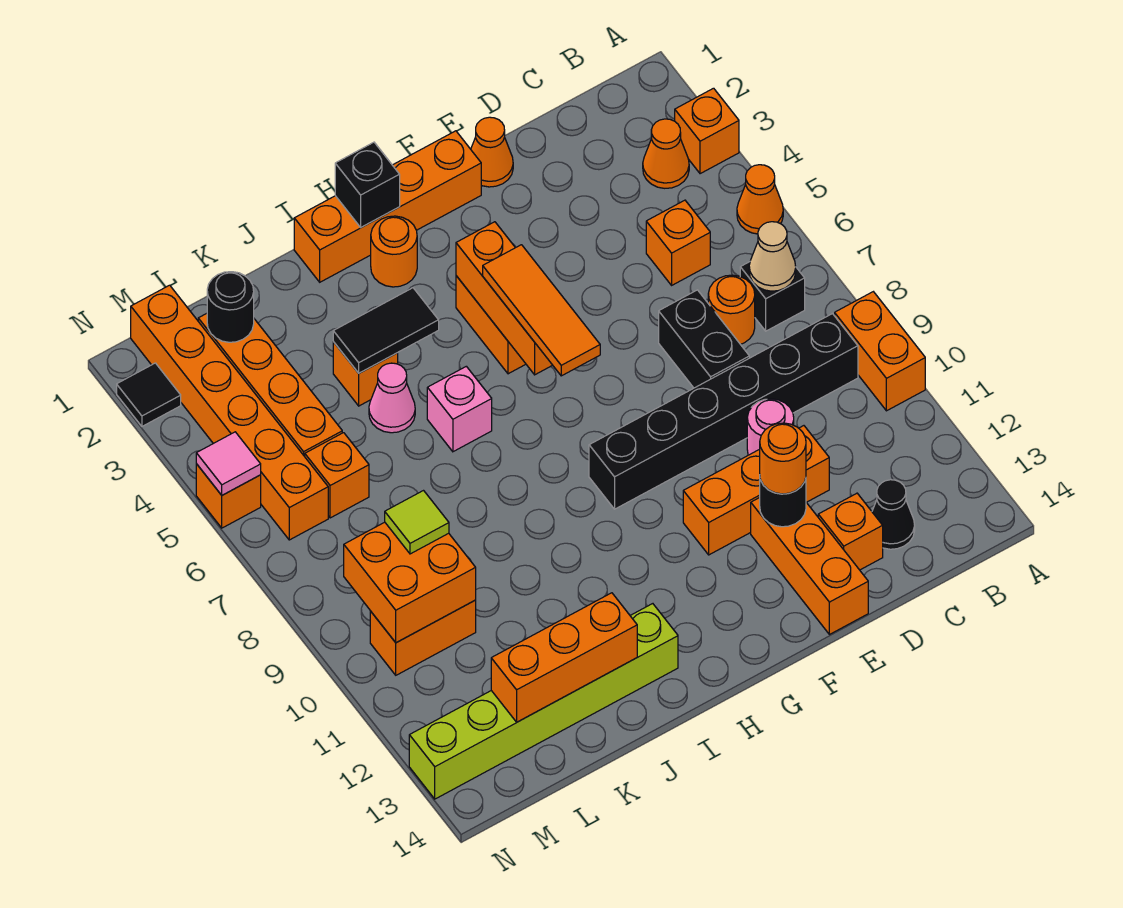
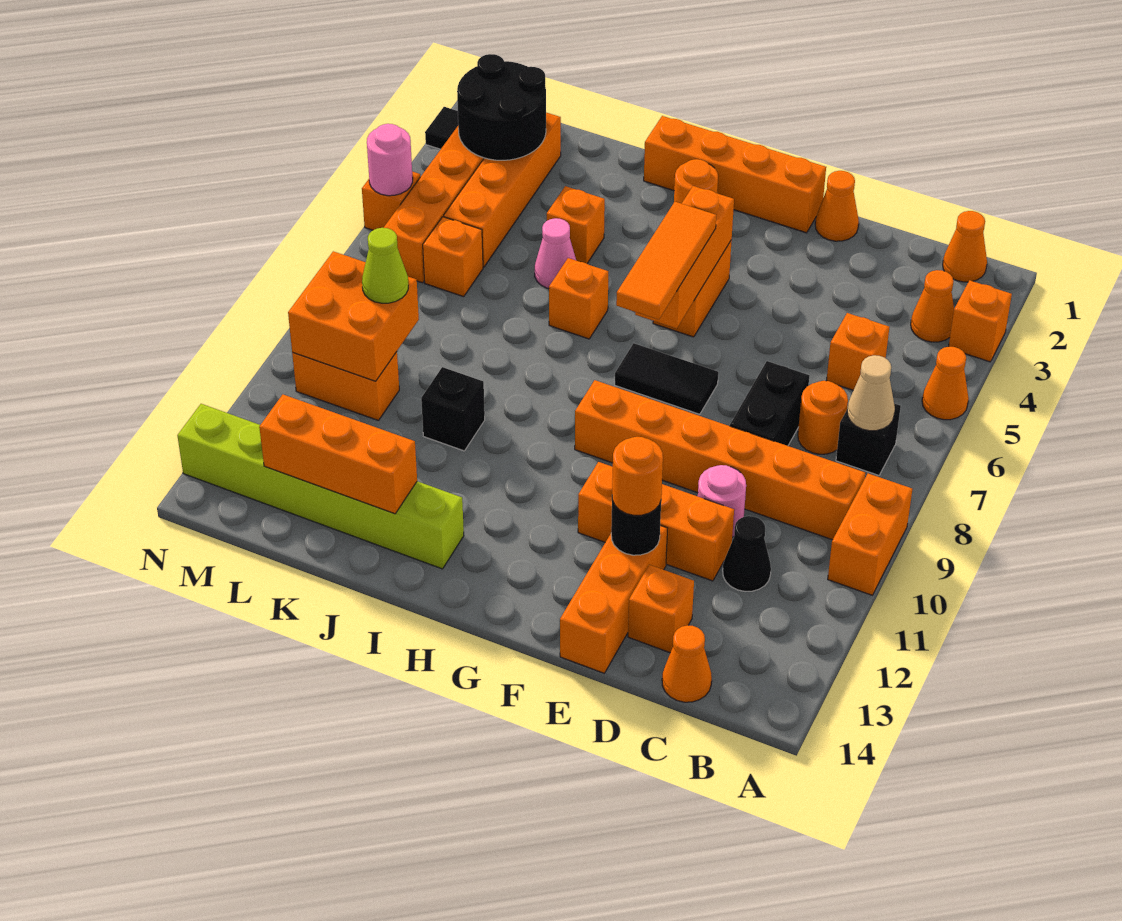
none -> orange cone B1 level 1
black brick B9:G9 level 1 -> orange brick B9:G9 level 1
black cone C13 level 1 -> black cone C11 level 1
none -> orange cone C14 level 1
black brick H1 level 2 -> black brick J10 level 1
black tile I4:J4 level 2 -> black tile F7:G7 level 1
pink brick I6 level 1 -> orange brick I6 level 1
black round brick L2 level 2 -> black round brick L2:M3 level 2
lime tile L9 level 3 -> lime cone L9 level 3
pink tile N5 level 2 -> pink round brick N5 level 2

